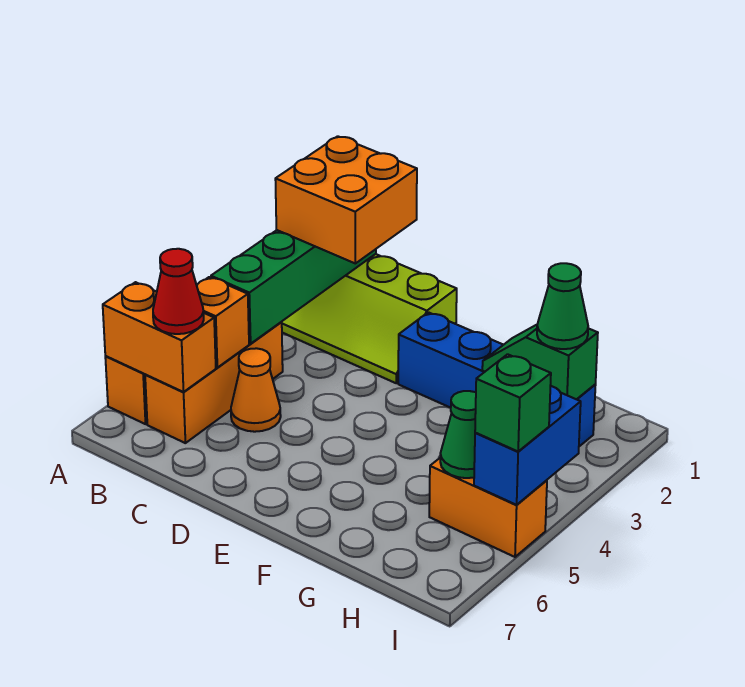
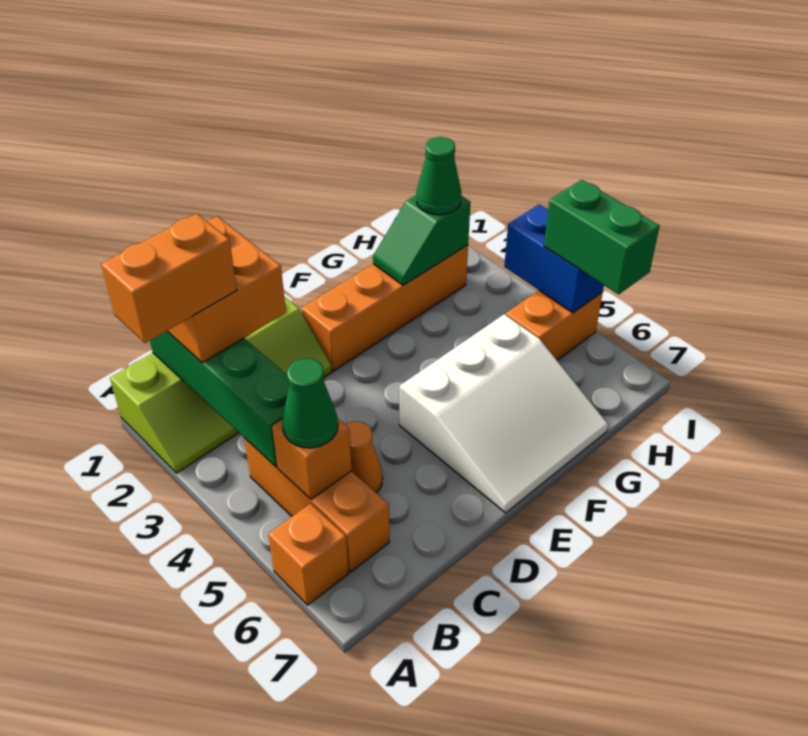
orange brick A6:B6 level 2 -> orange brick A2:B2 level 4
red cone B6 level 3 -> none
blue brick E2:H2 level 1 -> orange brick E2:H2 level 1
none -> white slope E5:G7 level 1 top 5
green cone H5 level 2 -> green cone B5 level 3
green brick I5 level 3 -> green brick I5:I6 level 3

